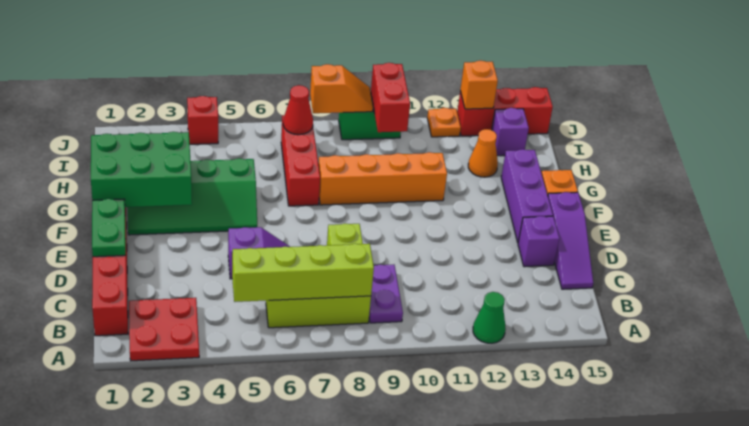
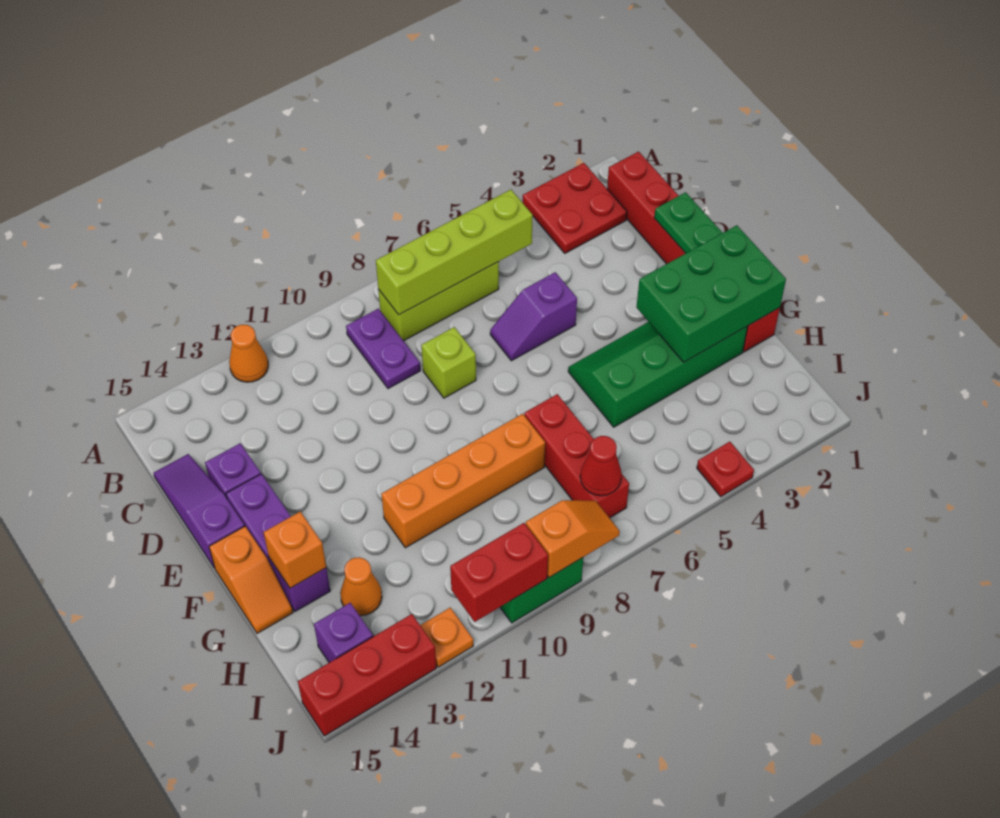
green cone A12 level 1 -> orange cone A12 level 1
red brick I10:J10 level 2 -> red brick J10:J11 level 2
red brick J4 level 1 -> red plate J4 level 1
orange slope J8:J9 level 2 top 8 -> orange slope J8:J9 level 2 top 9
orange brick J13 level 2 -> orange brick G14 level 2

